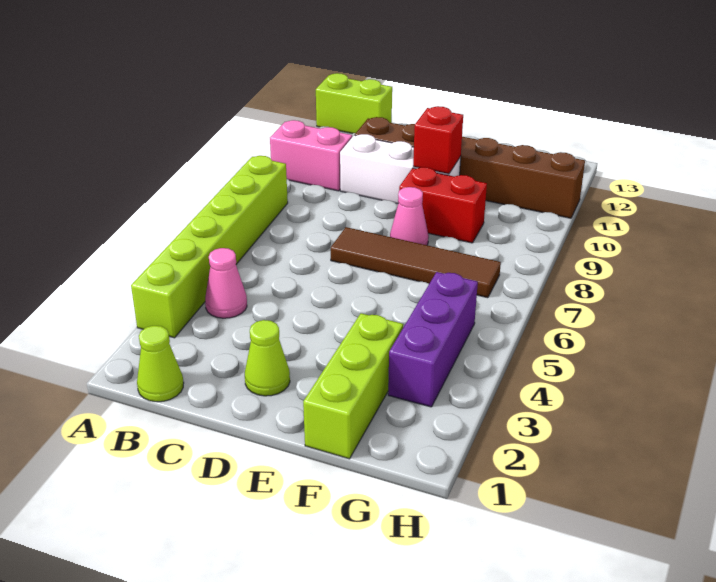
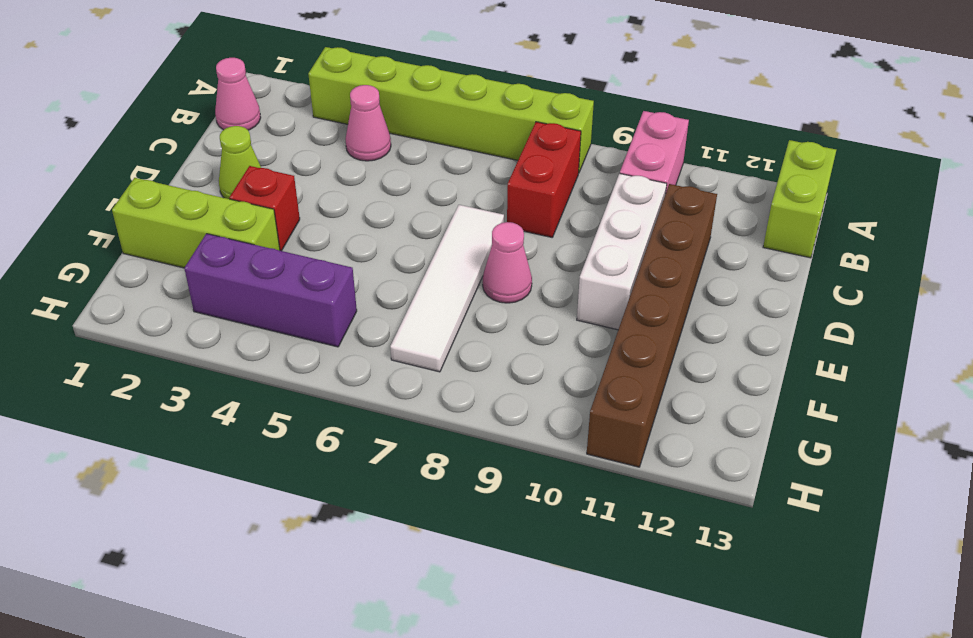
lime cone B1 level 1 -> pink cone B1 level 1
brown tile D7:G7 level 1 -> white tile D7:G7 level 1
red brick E9:F9 level 1 -> red brick B8:C8 level 1
red brick E10 level 2 -> red brick E3 level 1

